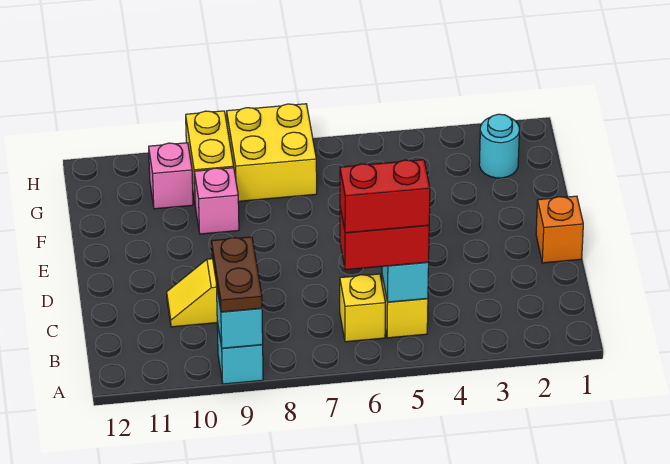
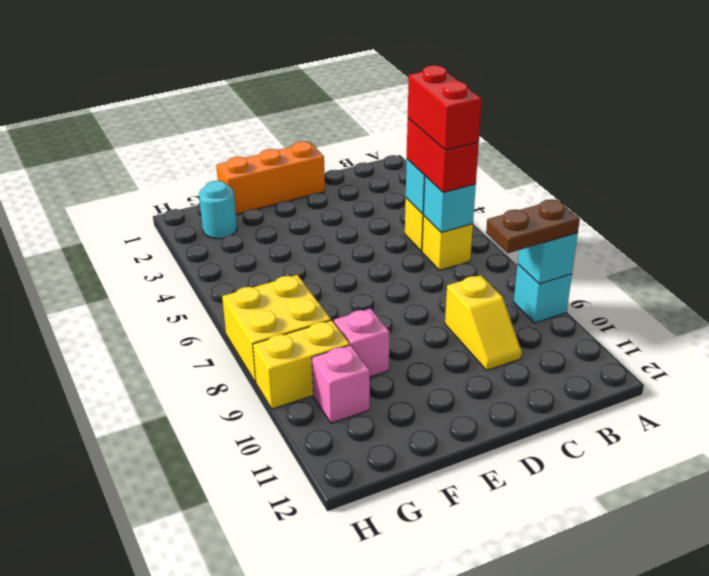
none -> cyan brick B6 level 2
orange brick D1 level 1 -> orange brick D1:F1 level 1

